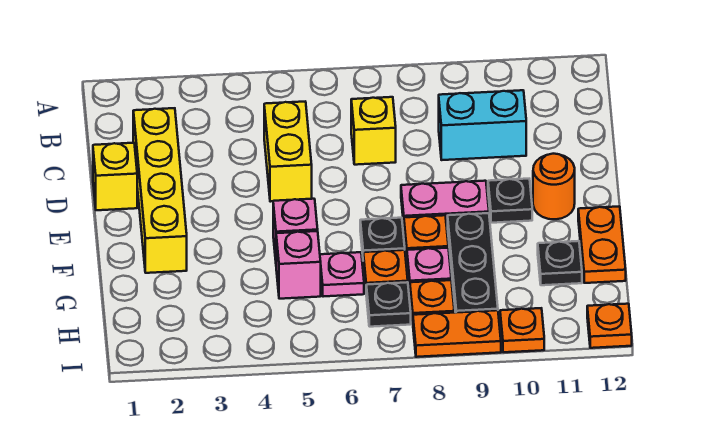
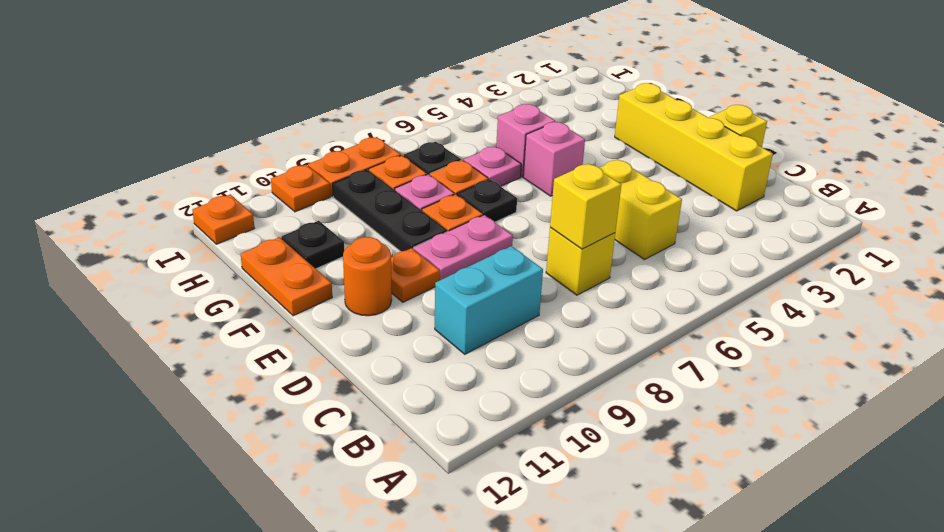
none -> yellow brick C7 level 2
black plate E10 level 1 -> orange plate E10 level 1

